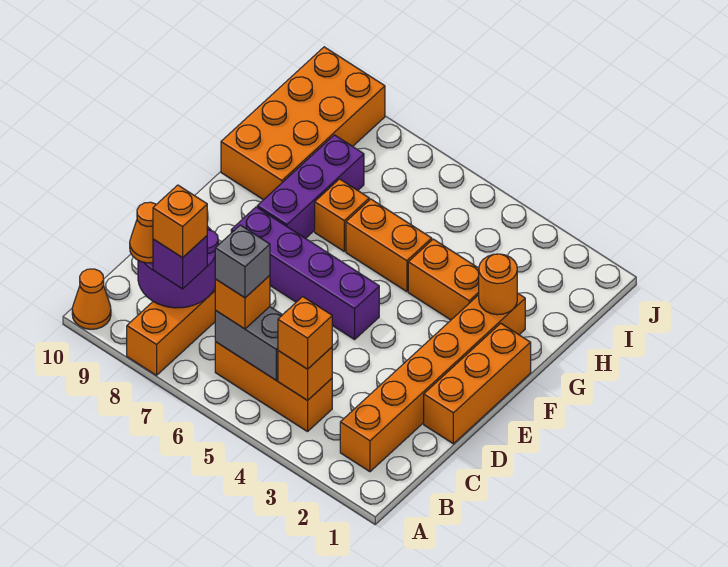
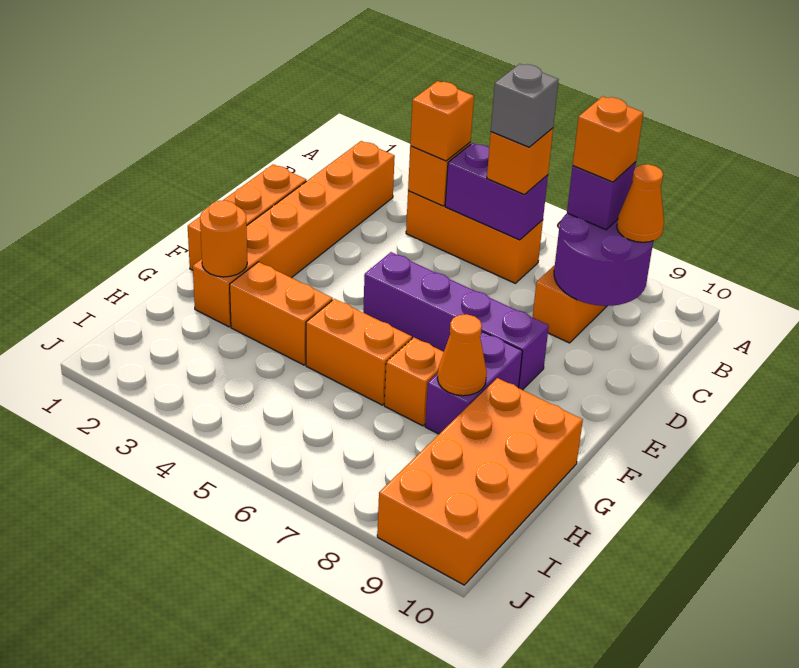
orange cone A10 level 1 -> orange cone G8 level 2
grey brick B5:B6 level 2 -> purple brick B5:B6 level 2
purple brick F8:H8 level 1 -> purple brick F8:G8 level 1

